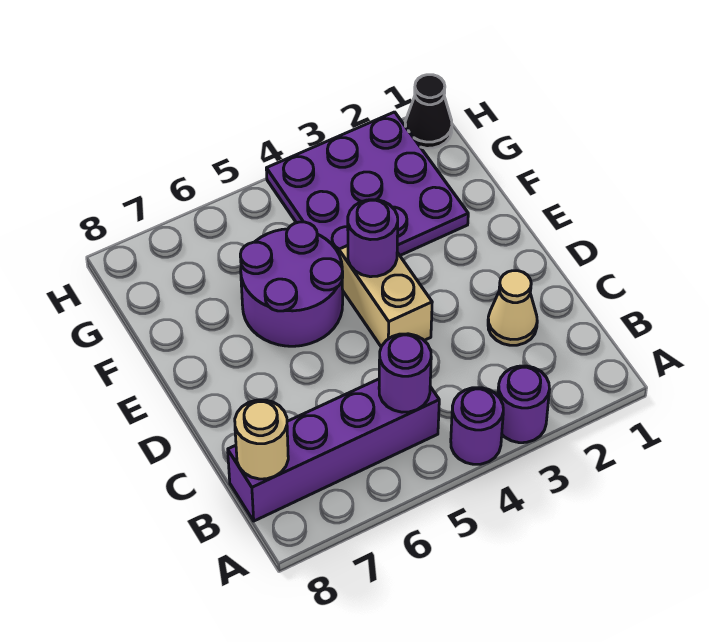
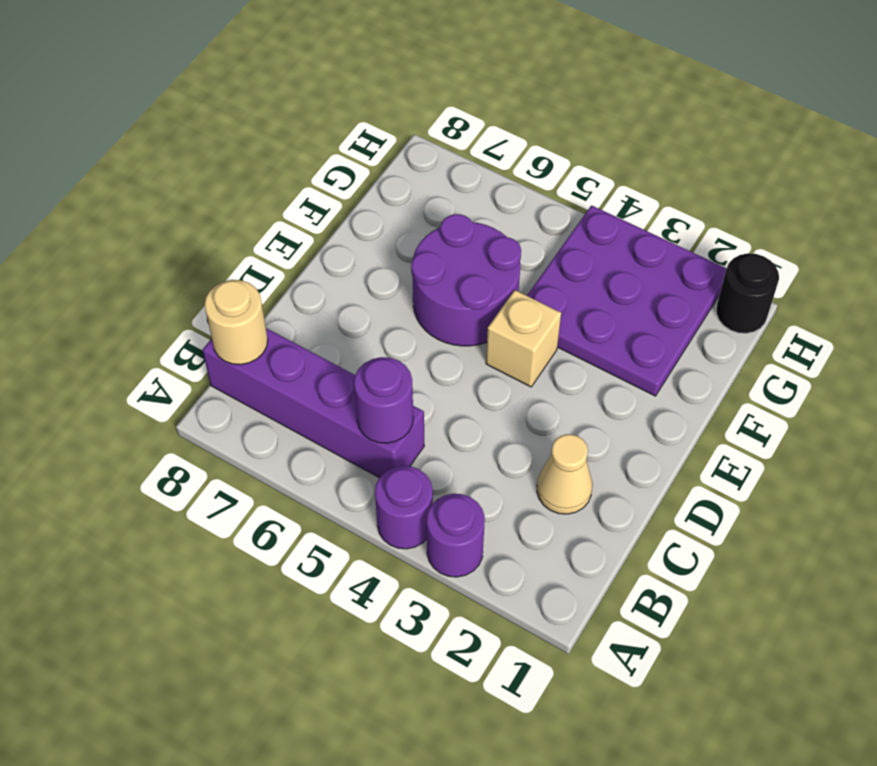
tan brick D4:E4 level 1 -> tan brick E4 level 1
purple round brick E4 level 2 -> none
black cone H1 level 1 -> black round brick H1 level 1

